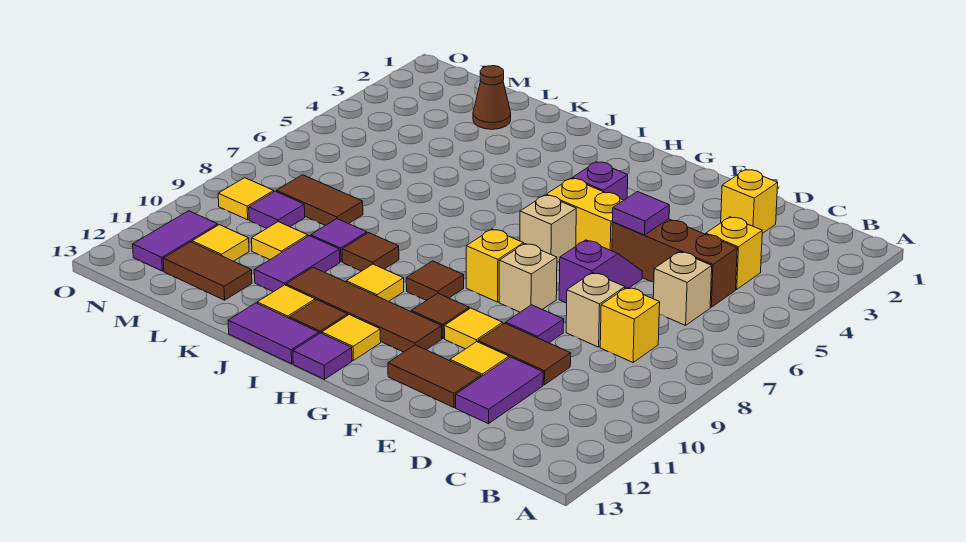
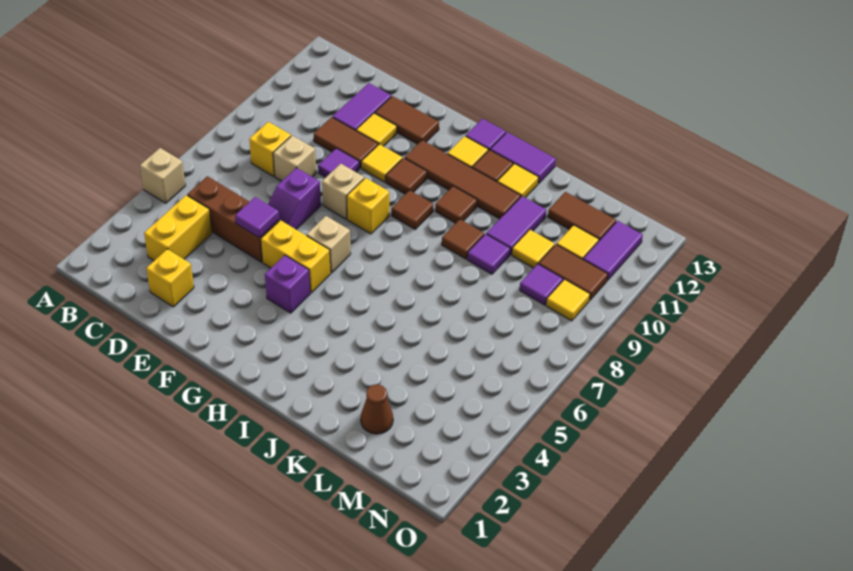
yellow brick C4 level 1 -> yellow brick C3:C4 level 1
tan brick C6 level 1 -> tan brick A5 level 1
yellow tile I10 level 1 -> brown tile I10 level 1
brown tile L8:M8 level 1 -> brown tile M10:N10 level 1

